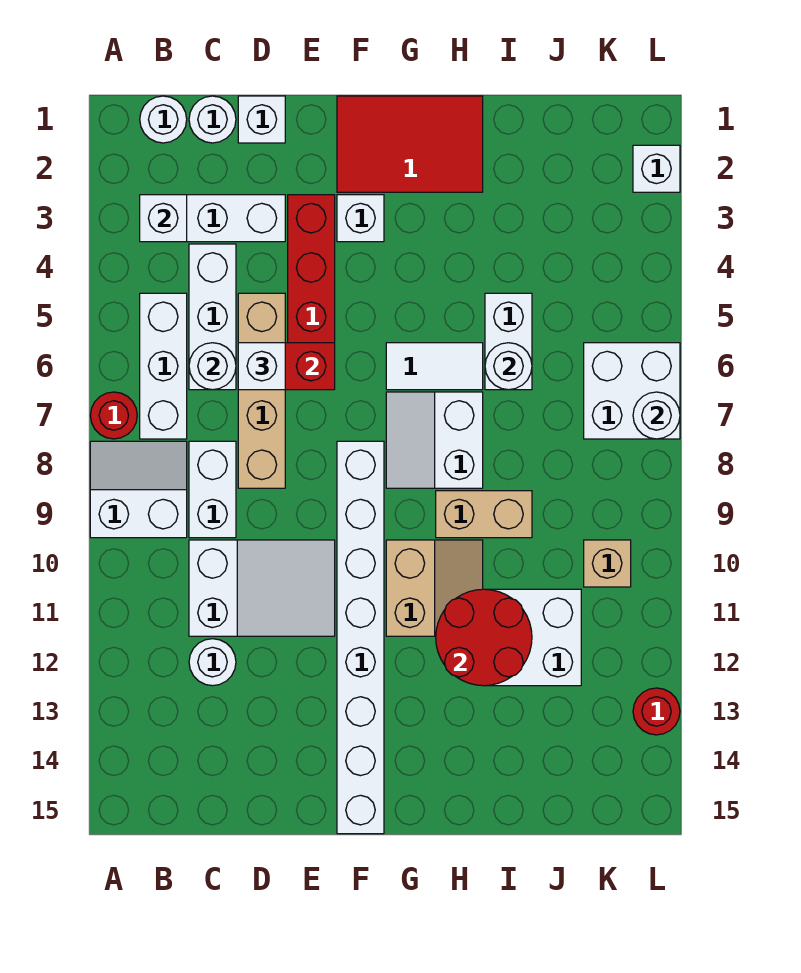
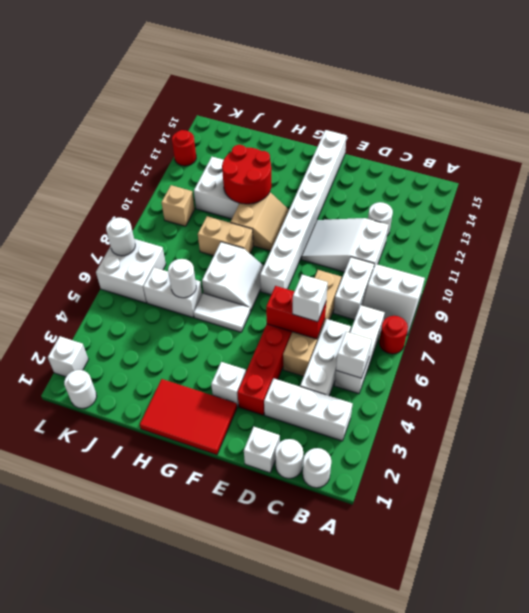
white brick B3 level 2 -> white brick B5 level 2
white round brick C6 level 2 -> white round brick K1 level 1
tan slope G10:H11 level 1 top G -> tan slope G10:H11 level 1 top H
white brick I5:I6 level 1 -> white brick I6:J6 level 1

